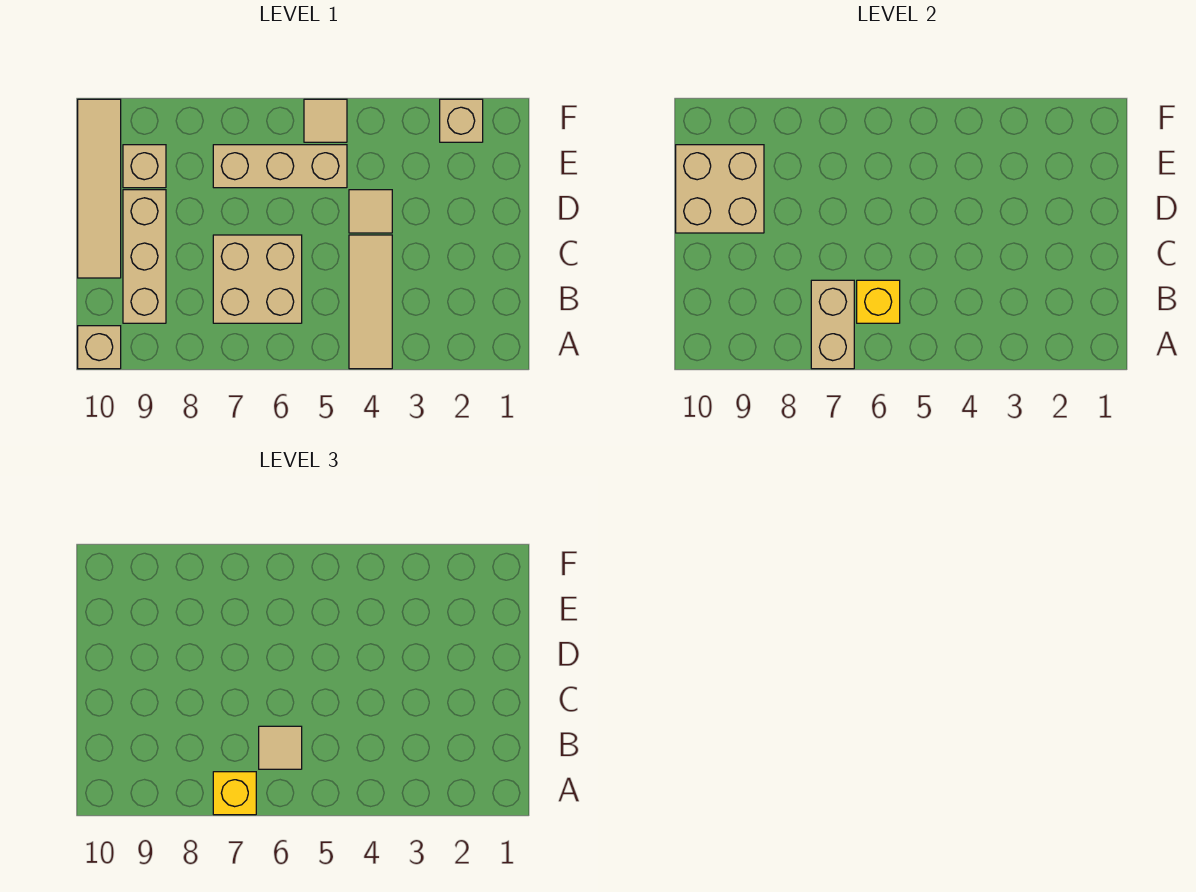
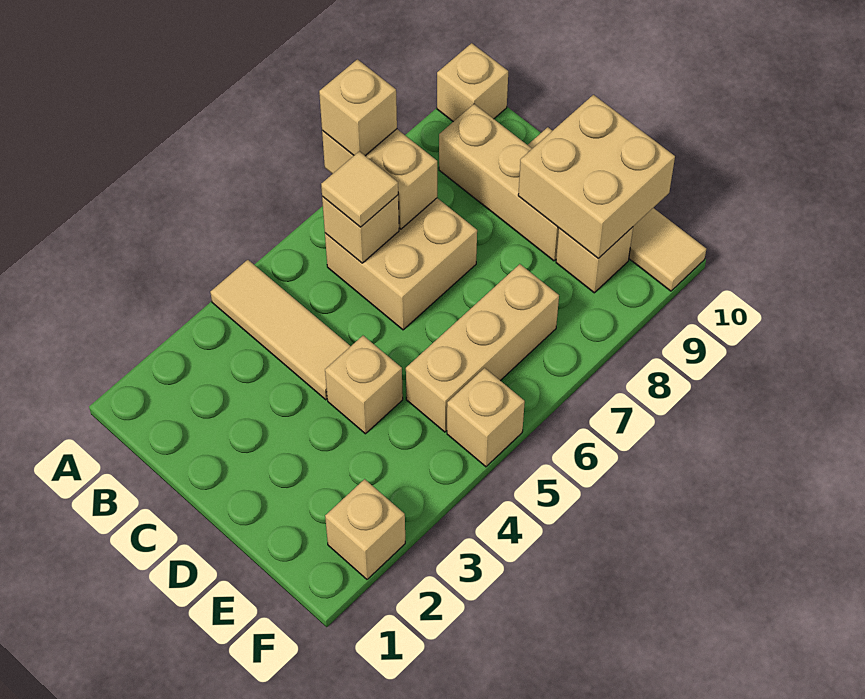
yellow brick A7 level 3 -> tan brick A7 level 3
yellow brick B6 level 2 -> tan brick B6 level 2
tan tile D4 level 1 -> tan brick D4 level 1
tan tile F5 level 1 -> tan brick F5 level 1

